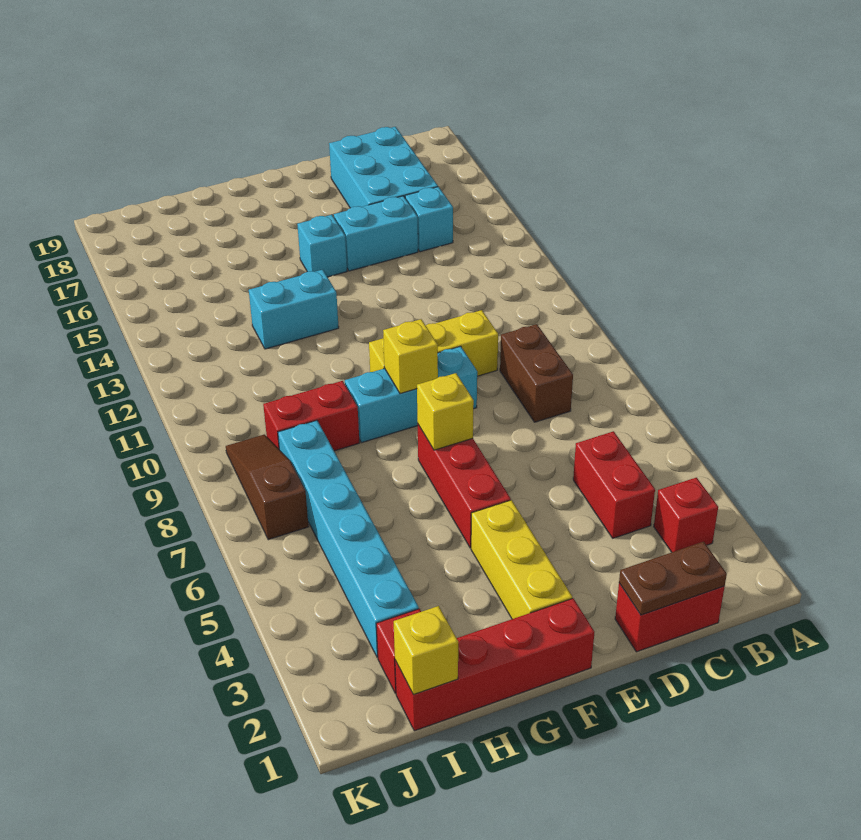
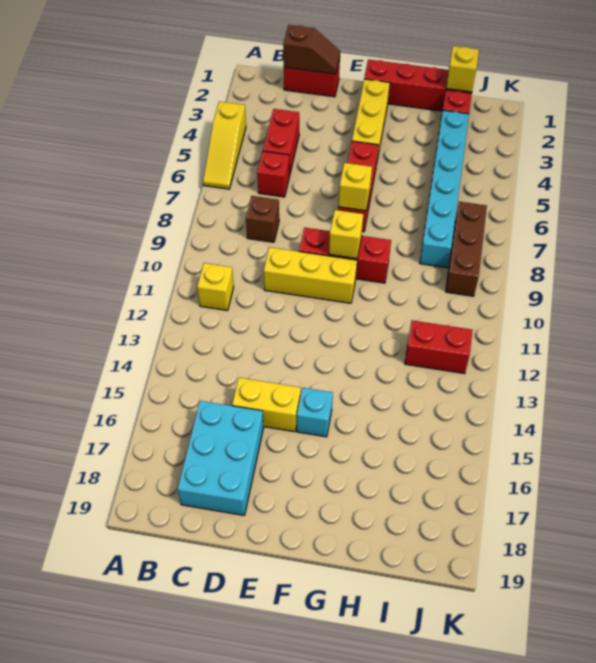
none -> yellow slope A4:A6 level 1 top 4
red brick B3 level 1 -> red brick C6 level 1
none -> yellow brick B11 level 1
brown plate C1:D1 level 2 -> brown slope C1:D1 level 2 top C
brown brick C8:C9 level 1 -> brown brick C8 level 1
cyan brick C15 level 1 -> none
cyan brick D15:E15 level 1 -> yellow brick D15:E15 level 1
cyan brick E9:G9 level 1 -> red brick E9:G9 level 1
cyan brick G13:H13 level 1 -> none
red brick H9:I9 level 1 -> red brick I12:J12 level 1
brown slope J7:J9 level 1 top 7 -> brown brick J7:J9 level 1

